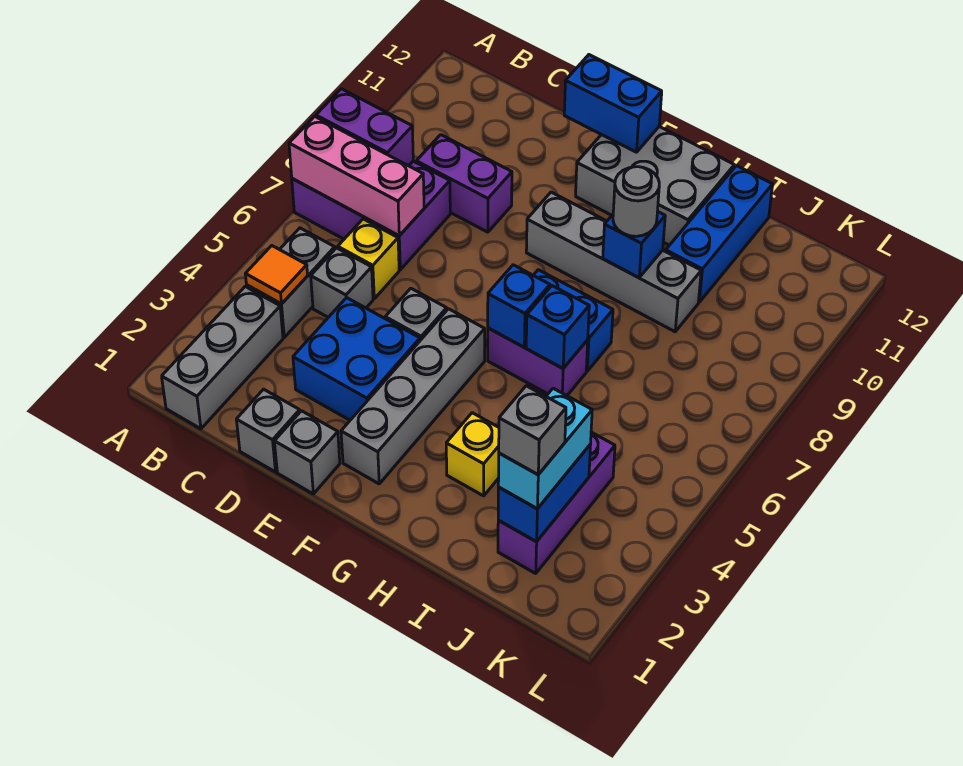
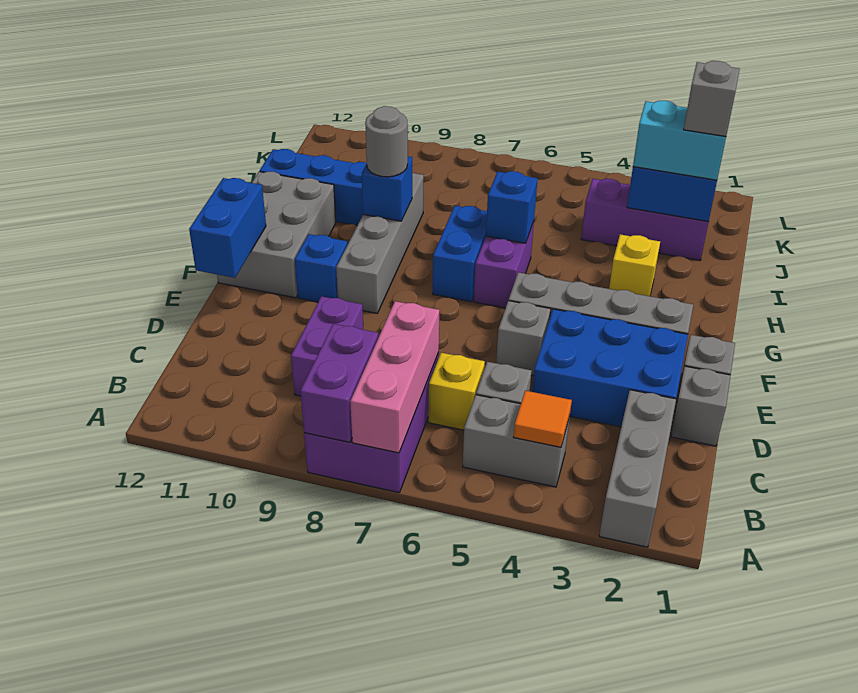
grey brick B1:B3 level 1 -> grey brick A2:C2 level 1
blue brick D3:E4 level 1 -> blue brick D2:E4 level 1
blue brick G6 level 2 -> blue brick F10 level 1

